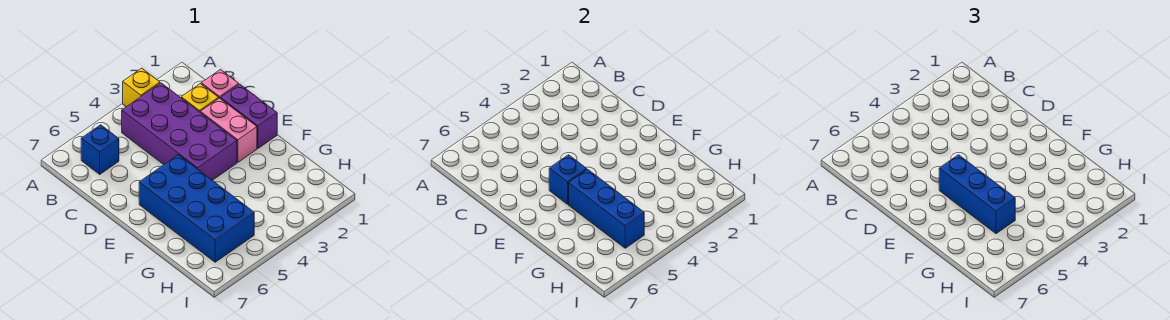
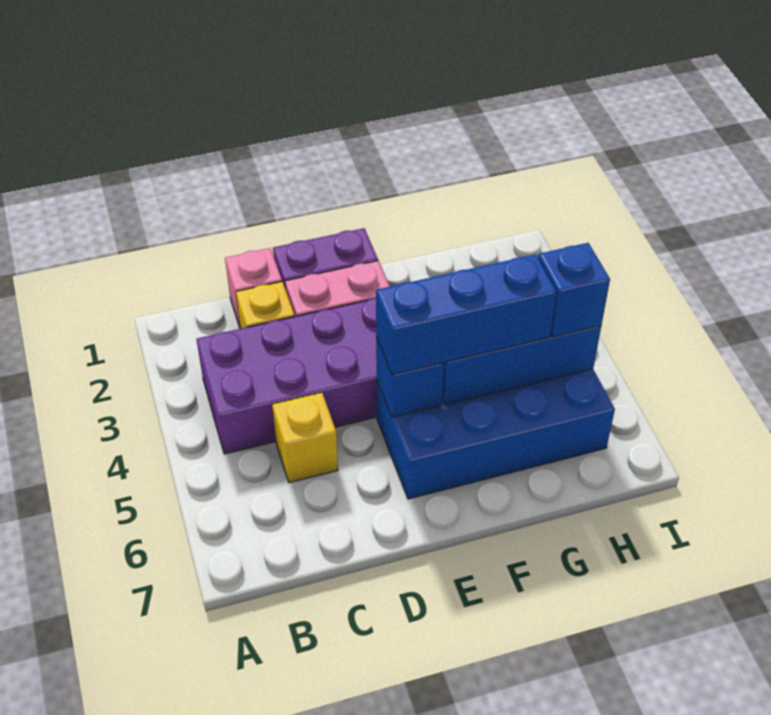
yellow brick A3 level 1 -> yellow brick C5 level 1
blue brick B6 level 1 -> blue brick H5 level 3

